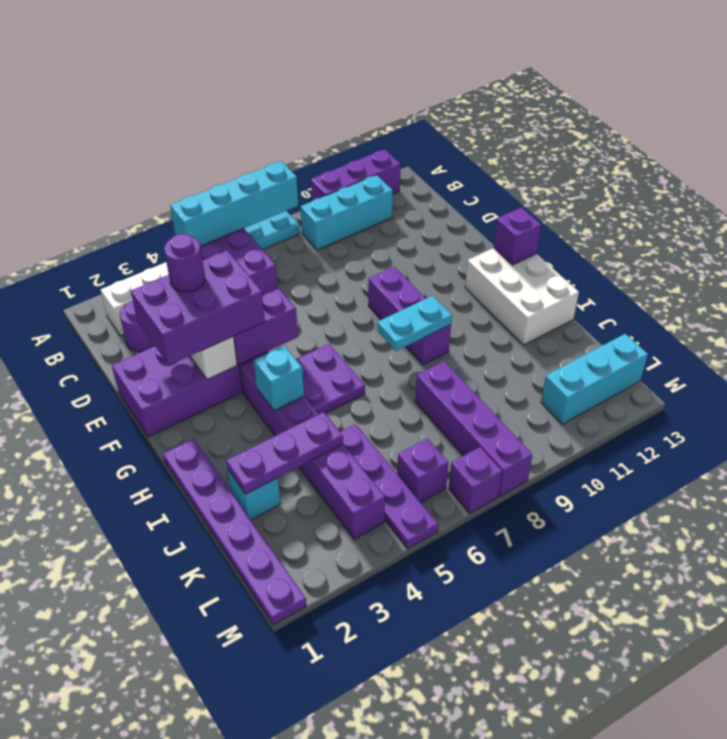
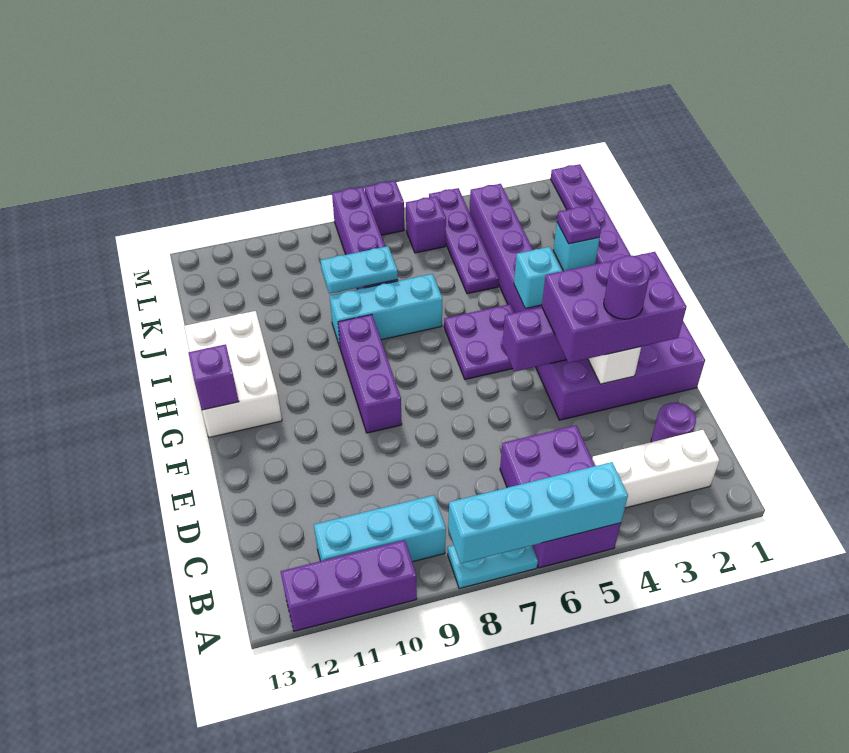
cyan plate H8:H9 level 2 -> cyan plate J8:J9 level 2
purple plate J2:J4 level 2 -> purple plate J2 level 2
cyan brick L11:L13 level 1 -> cyan brick I7:I9 level 1

